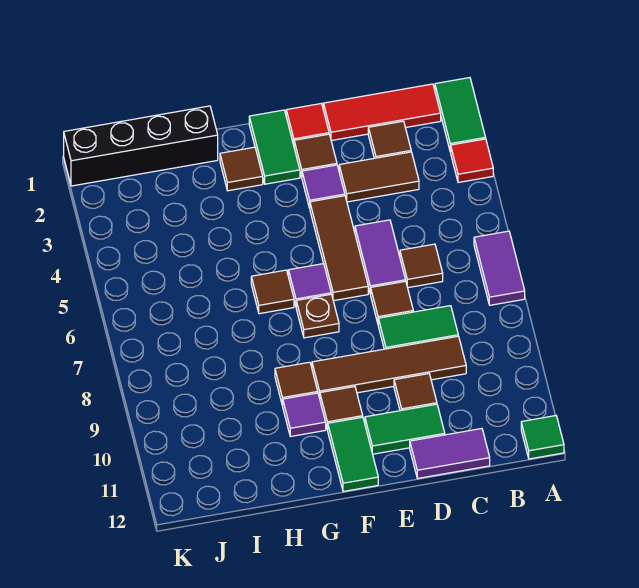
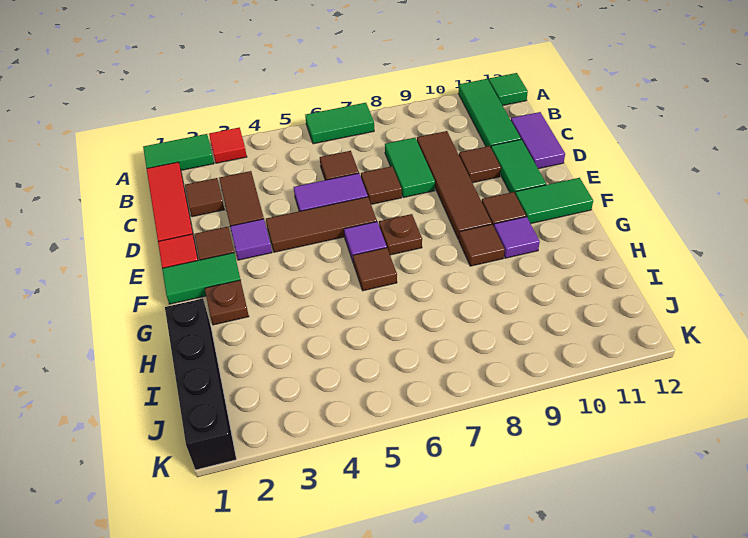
purple tile A6:A7 level 1 -> green tile A6:A7 level 1
none -> green tile A11:C11 level 1
brown tile G2 level 1 -> brown plate G2 level 1

